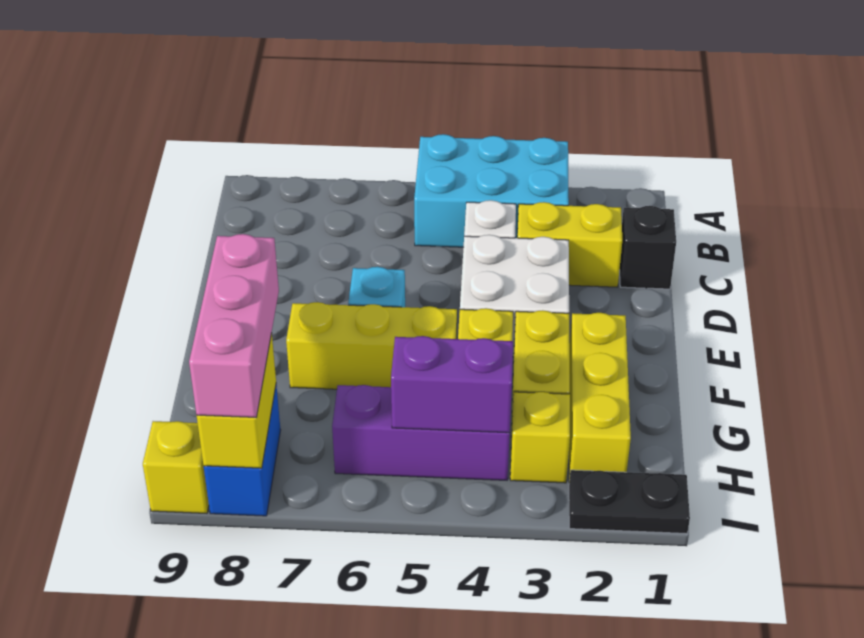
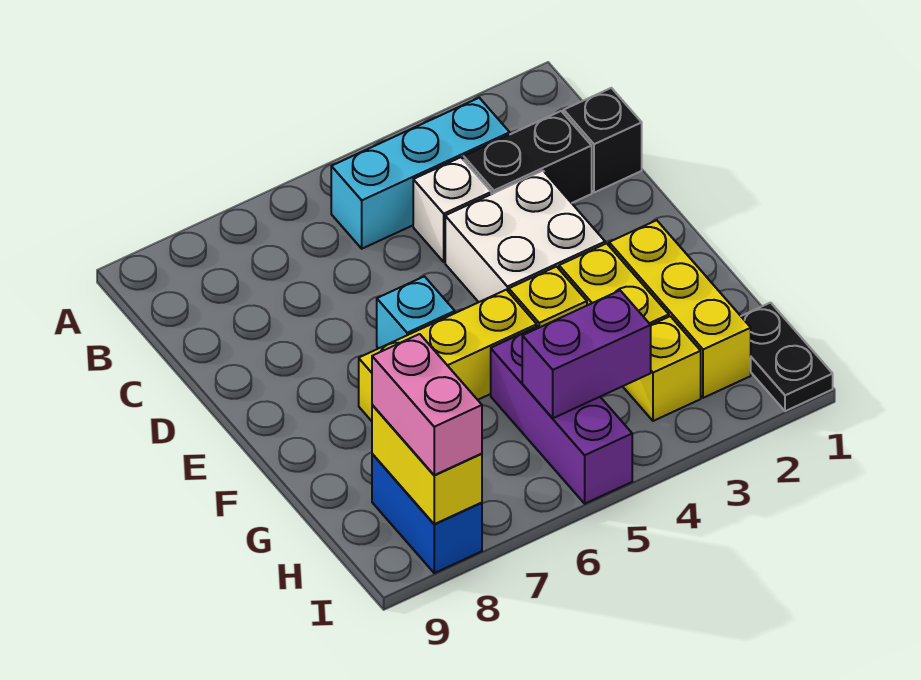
cyan brick A3:B5 level 1 -> cyan brick B3:B5 level 1
yellow brick C2:C3 level 1 -> black brick C2:C3 level 1
pink brick G8:I8 level 3 -> pink brick H8:I8 level 3
purple brick H4:H6 level 1 -> purple brick G5:I5 level 1
black plate I1:I2 level 1 -> black plate H1:I1 level 1
yellow brick I9 level 1 -> none

